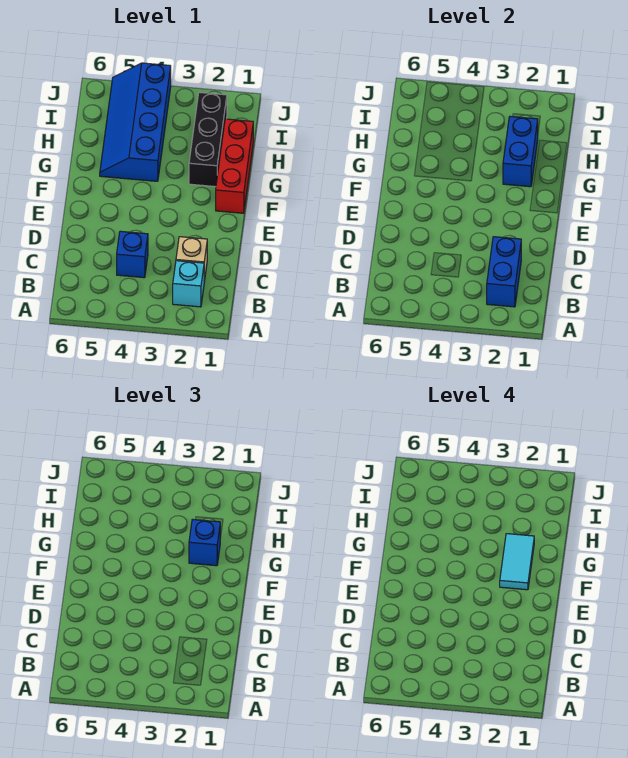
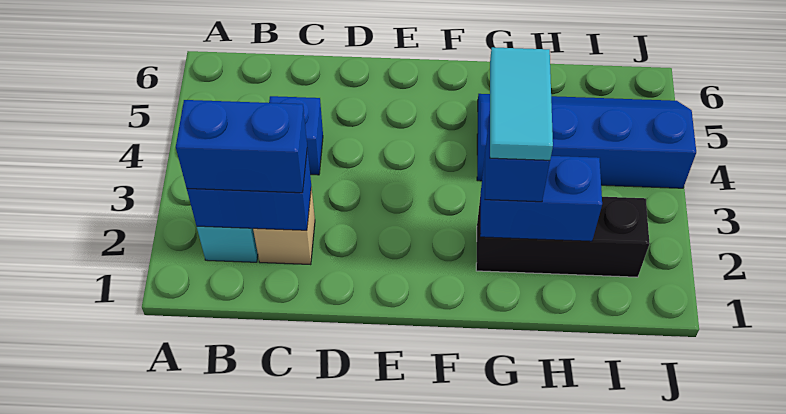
none -> blue brick B2:C2 level 3
red brick F1:H1 level 1 -> none
cyan tile F2:G2 level 4 -> cyan tile G2:G3 level 4

